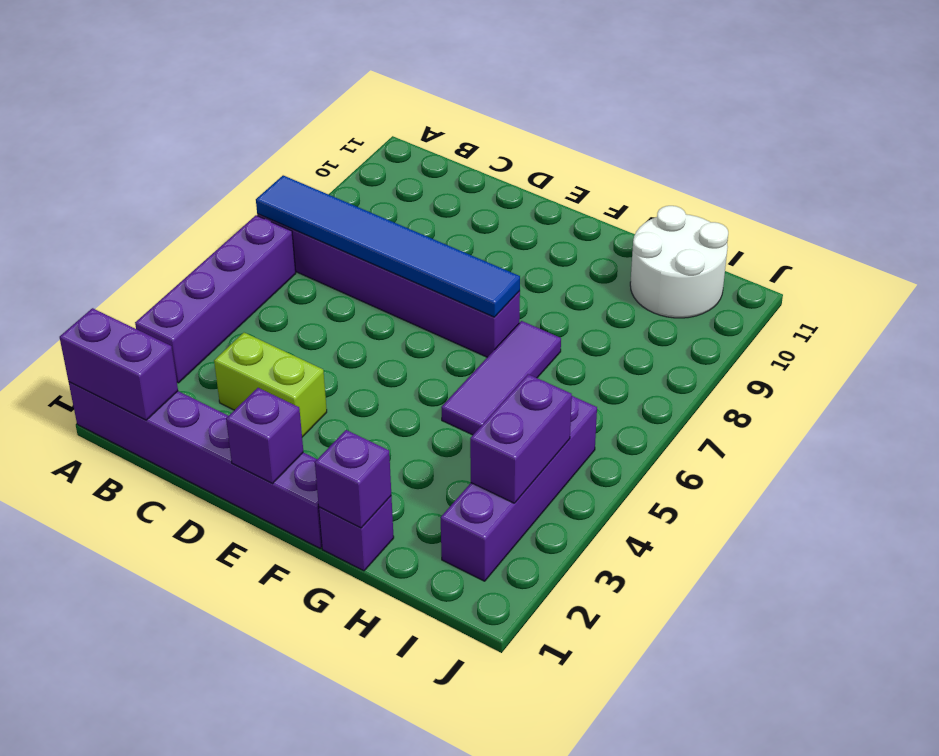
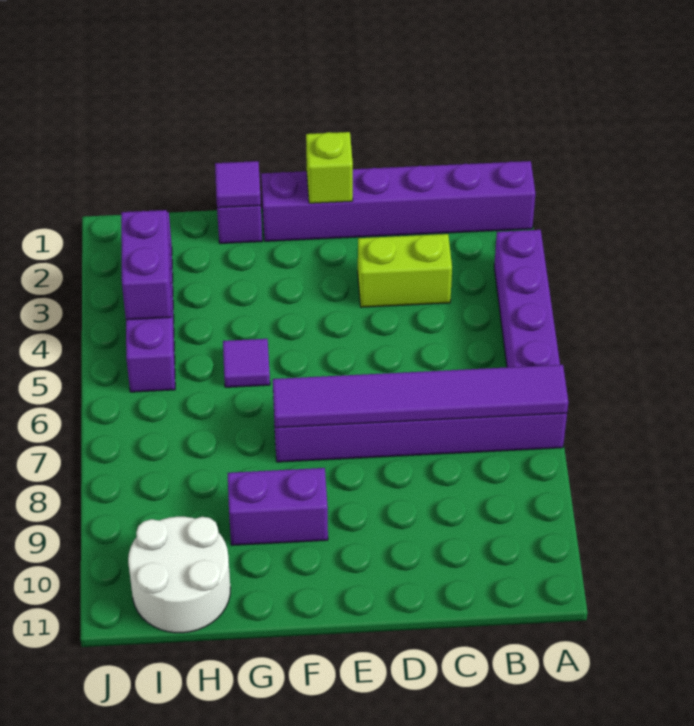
purple brick A1:B1 level 2 -> purple brick F9:G9 level 1
blue tile A7:F7 level 2 -> purple tile A7:F7 level 2
purple brick E1 level 2 -> lime brick E1 level 2
purple brick G1 level 2 -> purple tile G1 level 2
purple tile G5:G7 level 1 -> purple tile G5 level 1

